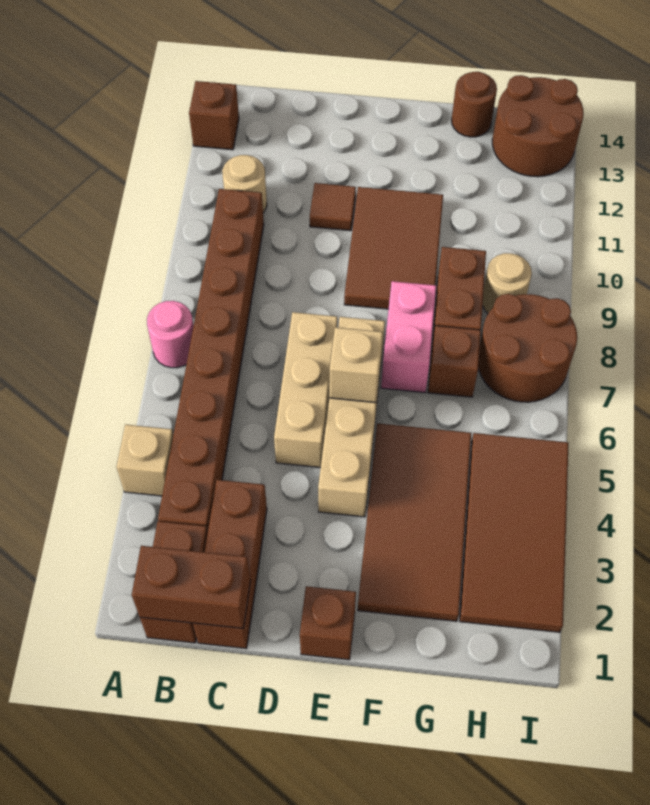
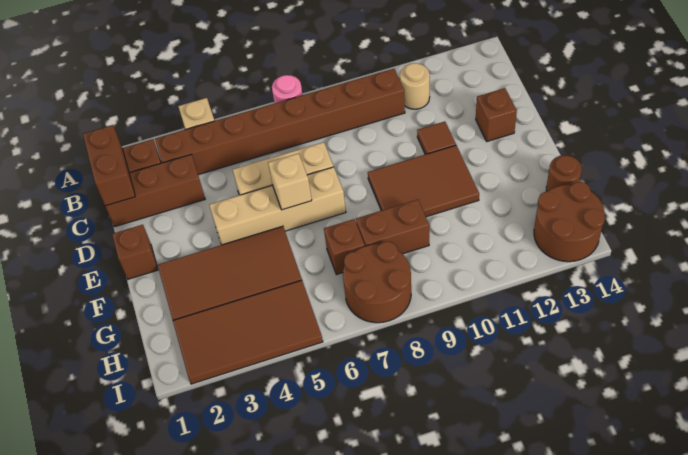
brown brick A13 level 1 -> brown brick D13 level 1
pink brick F7:F8 level 1 -> none
tan round brick H9 level 1 -> none

